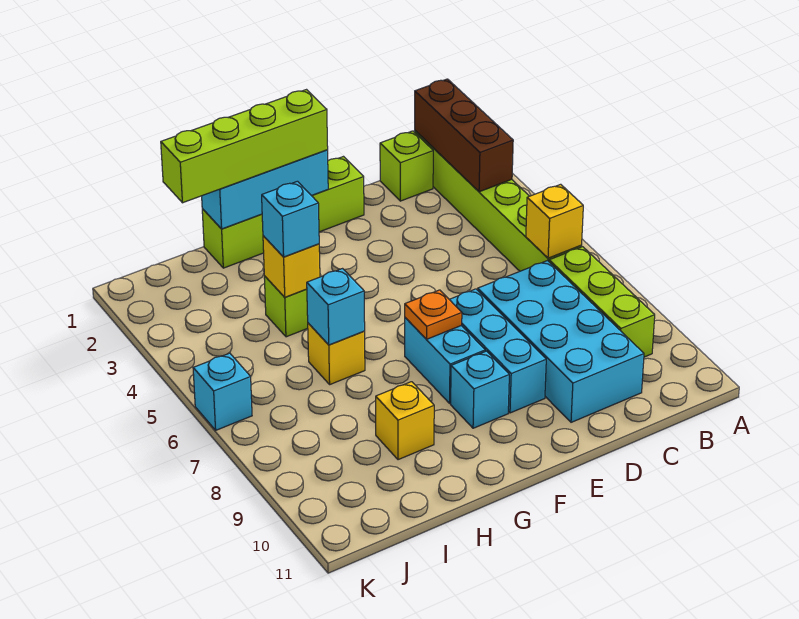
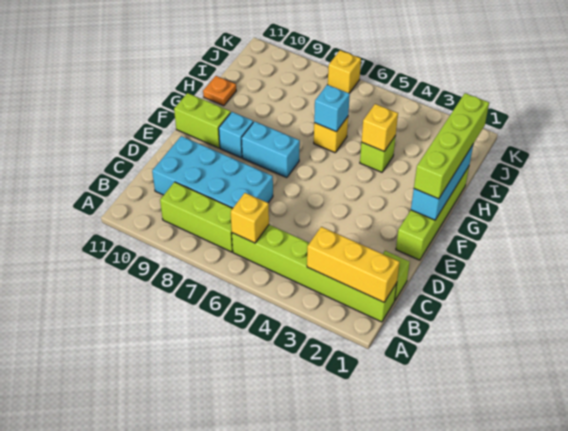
brown brick B1:B3 level 2 -> yellow brick B1:B3 level 2
cyan brick E7:E9 level 1 -> none
orange plate F7 level 2 -> orange plate H11 level 1
none -> lime brick F10:F11 level 1
cyan brick H4 level 3 -> none
yellow brick H9 level 1 -> yellow brick K7 level 1
cyan brick K6 level 1 -> none

